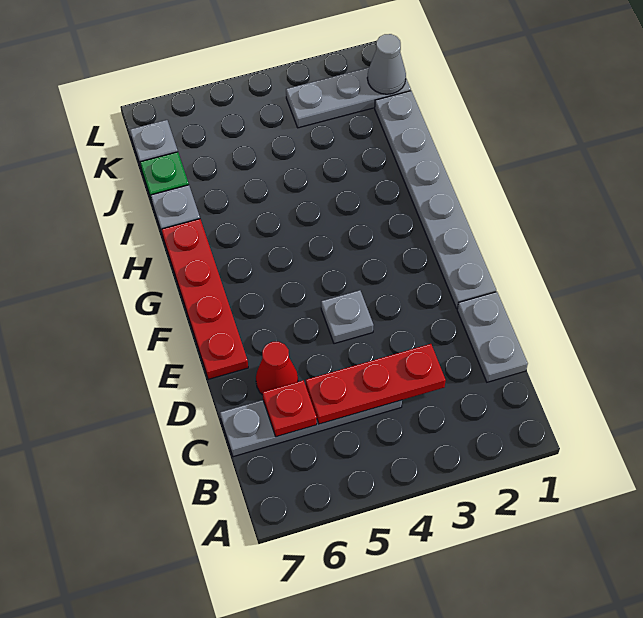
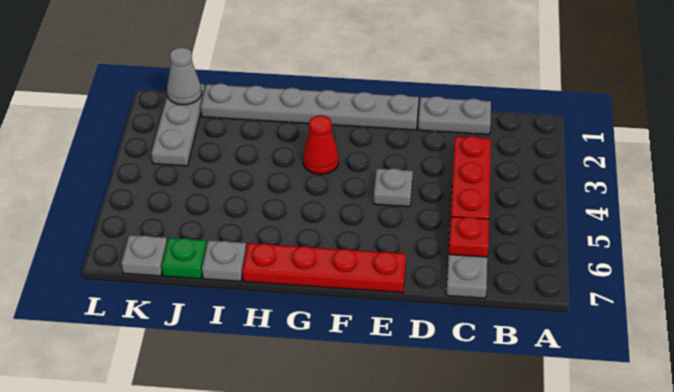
red cone D6 level 1 -> red cone G3 level 1

